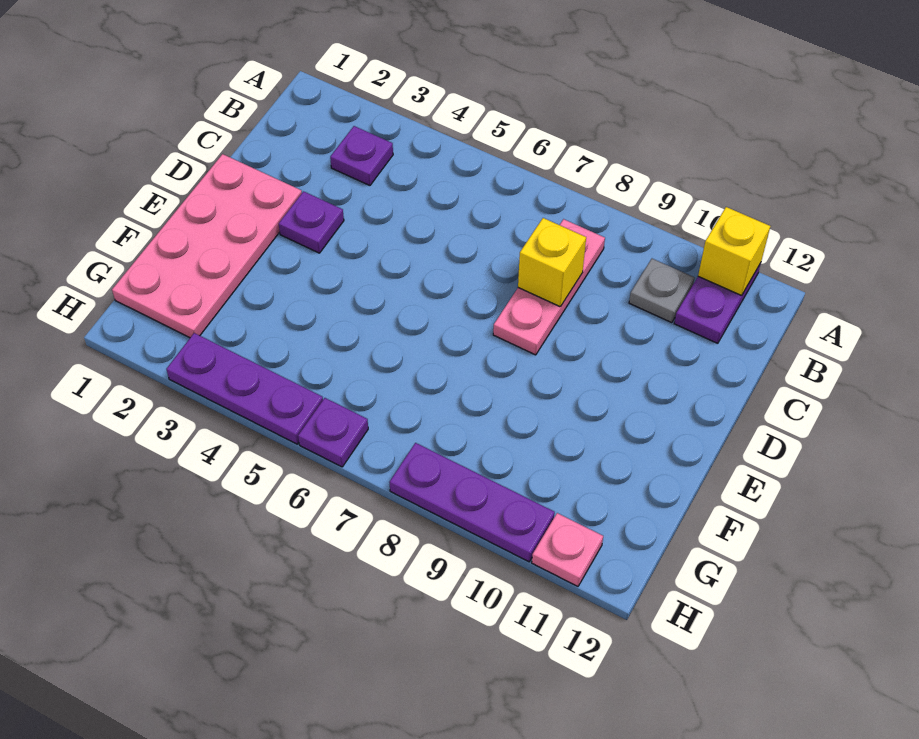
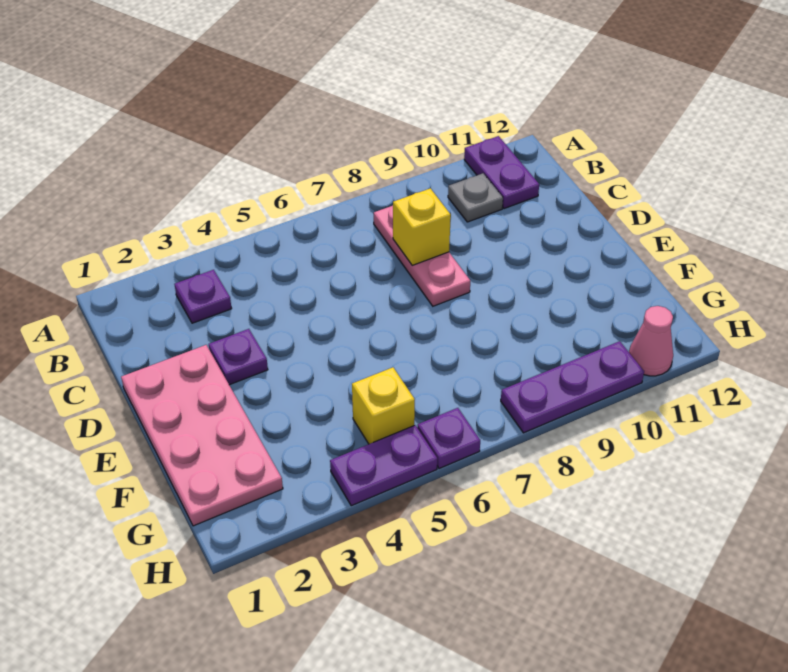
yellow brick A11 level 2 -> yellow brick G5 level 1
purple plate H3:H5 level 1 -> purple plate H4:H5 level 1
pink plate H11 level 1 -> pink cone H11 level 1

